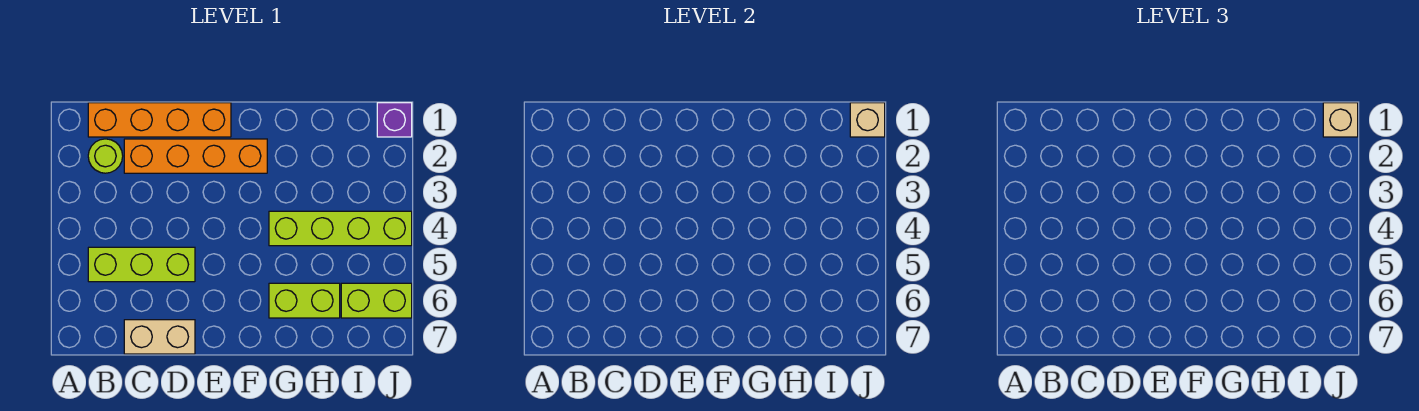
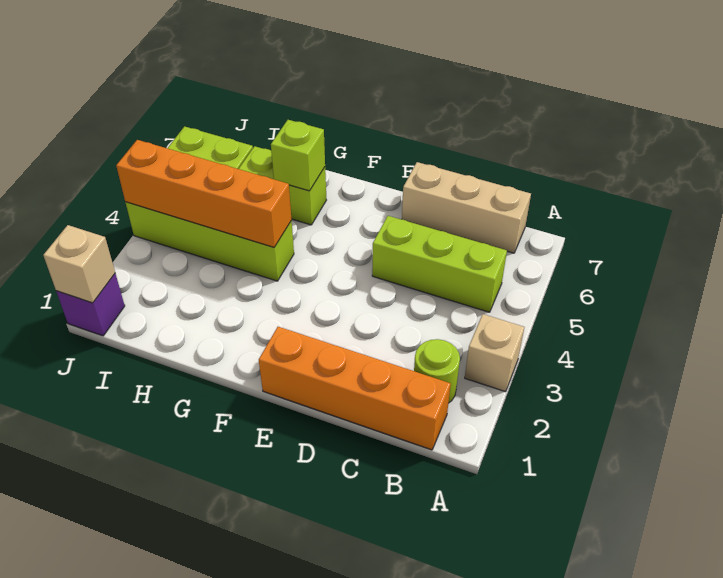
orange brick C2:F2 level 1 -> orange brick G4:J4 level 2
tan brick C7:D7 level 1 -> tan brick B7:D7 level 1
none -> lime brick G6 level 2
tan brick J1 level 3 -> tan brick A3 level 1

